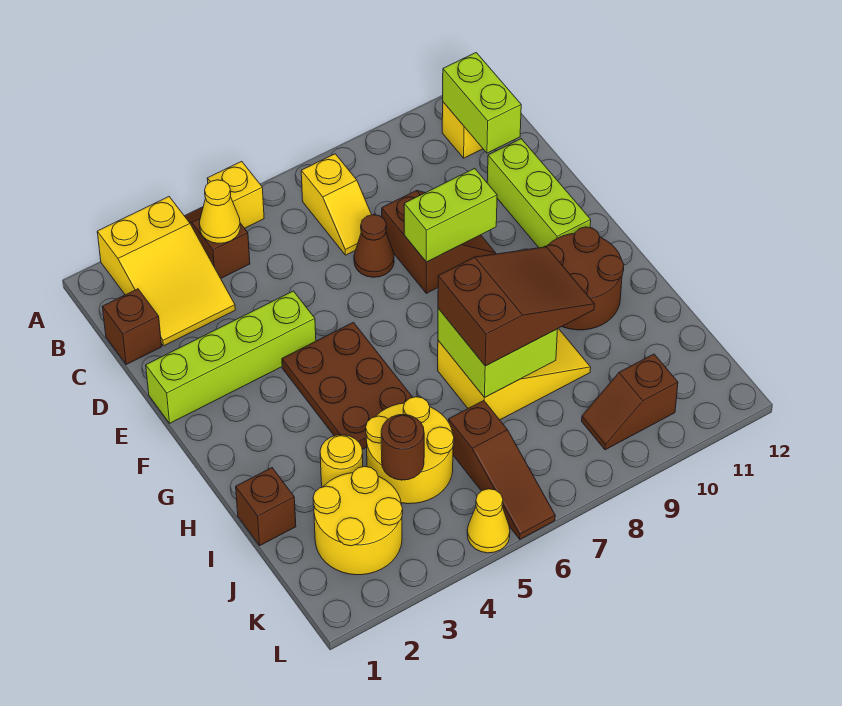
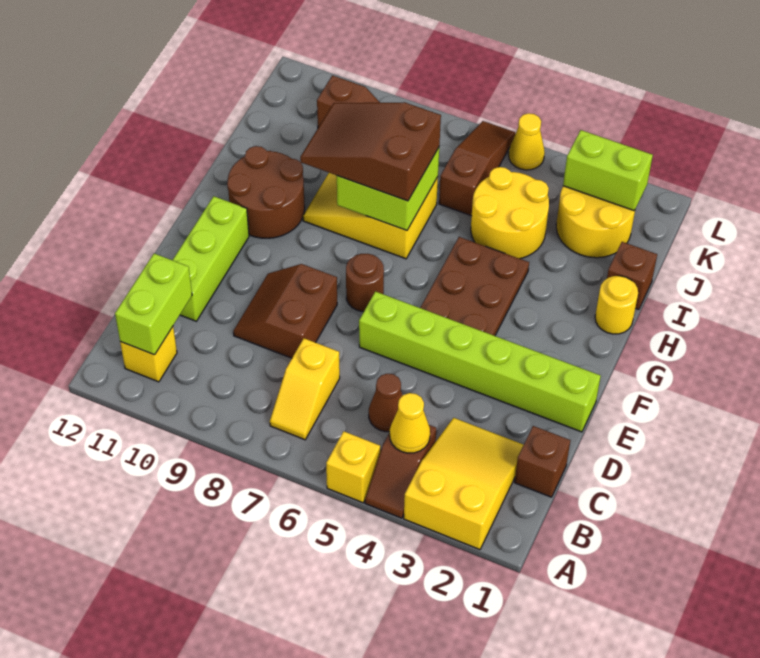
yellow slope B7:C7 level 1 top B -> yellow slope B7:C7 level 1 top C
brown cone D7 level 1 -> brown cone C5 level 1
lime brick E1:E4 level 1 -> lime brick E1:E6 level 1
lime brick E8:E9 level 2 -> lime brick K2:K3 level 2
yellow round brick I3 level 1 -> yellow round brick H1 level 1
brown round brick J4 level 2 -> brown round brick F7 level 1

